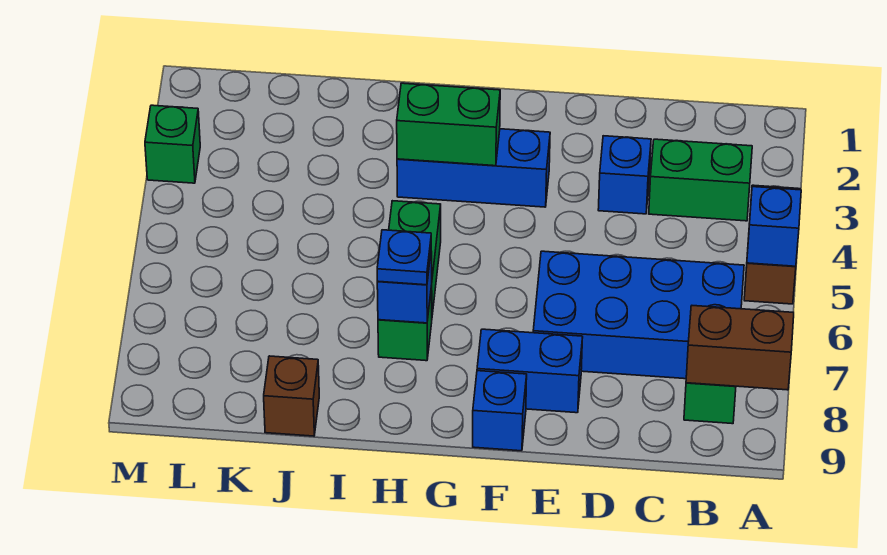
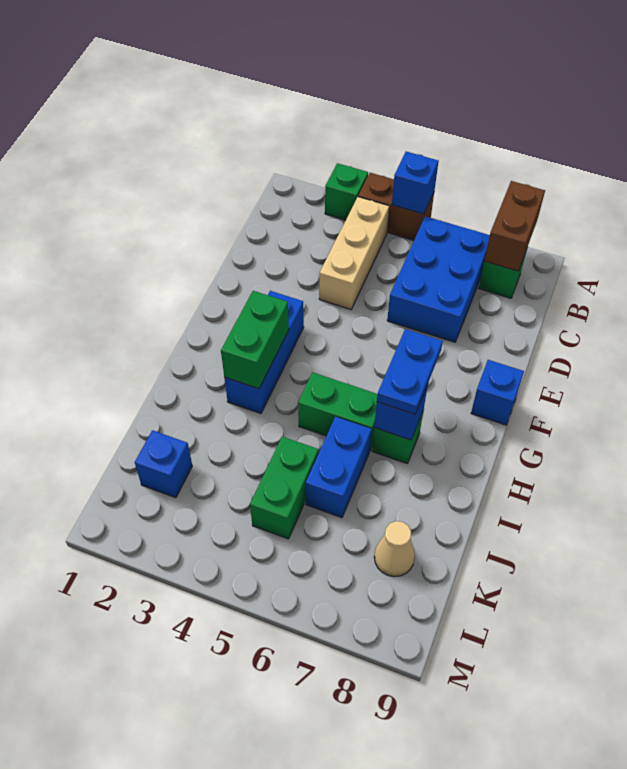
green brick B3:C3 level 1 -> green brick J5:K5 level 1
none -> tan brick B4:D4 level 1
blue brick B6:E7 level 1 -> blue brick B6:D7 level 1
blue brick D3 level 1 -> blue brick K2 level 1
blue brick E8:F8 level 1 -> blue brick I6:J6 level 1
blue plate H7 level 3 -> blue plate G7:H7 level 3
brown brick J9 level 1 -> none
none -> tan cone K8 level 1
green brick M3 level 1 -> green brick A3 level 1

